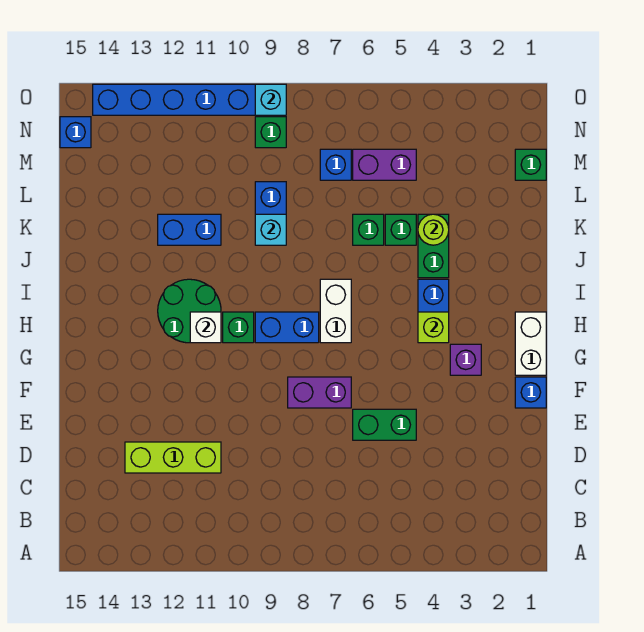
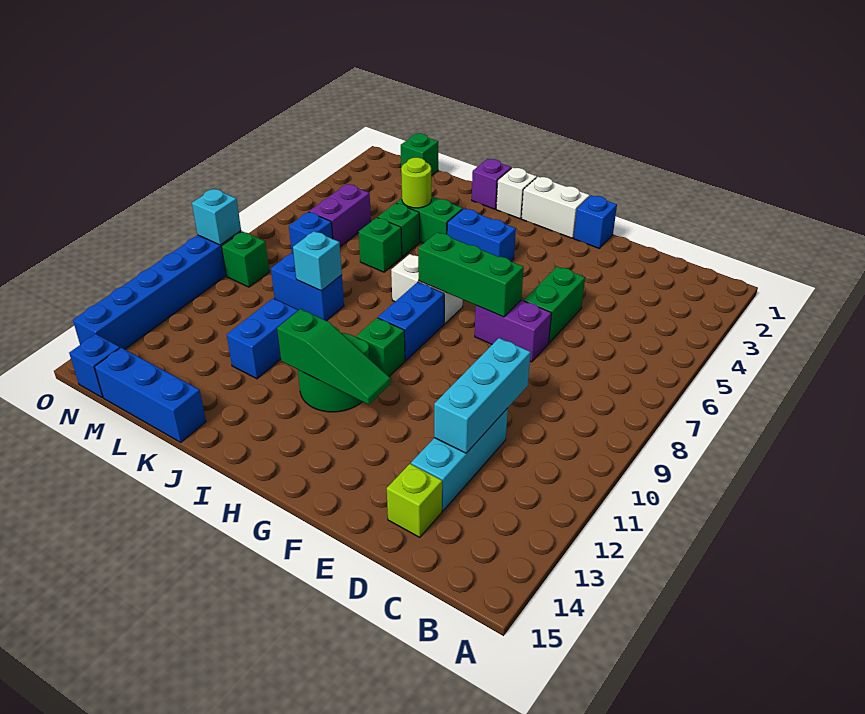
none -> cyan brick D10:D12 level 2
lime brick D11:D13 level 1 -> cyan brick D11:D13 level 1
purple brick F7:F8 level 1 -> purple brick E7:F7 level 1
none -> green brick F7:H7 level 2
purple brick G3 level 1 -> purple brick J1 level 1
none -> green slope G12:I12 level 2 top I
lime brick H4 level 2 -> lime brick D14 level 1
white brick H11 level 2 -> white brick I1 level 1
none -> blue brick K15:M15 level 1

